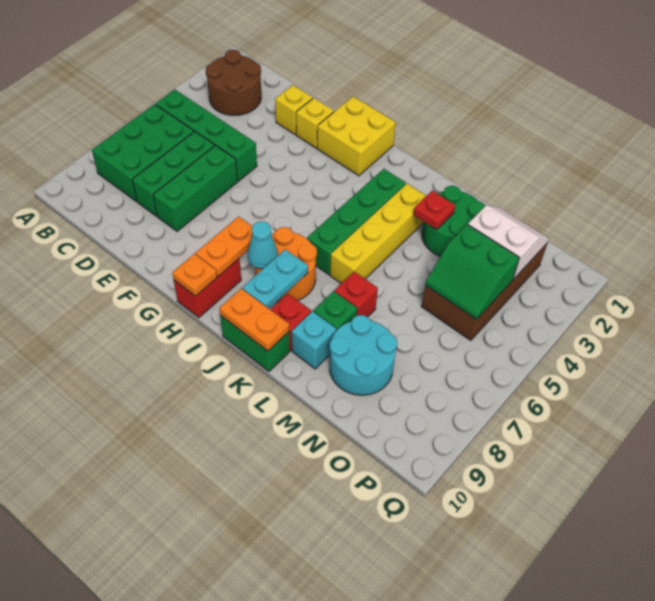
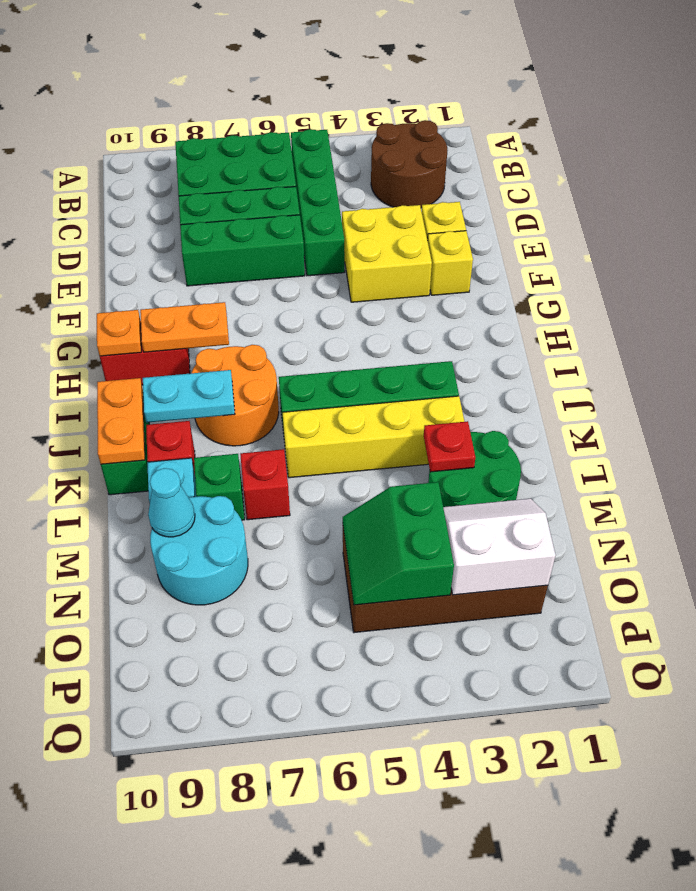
yellow brick G1:H2 level 1 -> yellow brick E3:F4 level 1
cyan cone I8 level 2 -> cyan cone M9 level 2
white slope N2:O3 level 2 top 3 -> white slope N2:O3 level 2 top O

